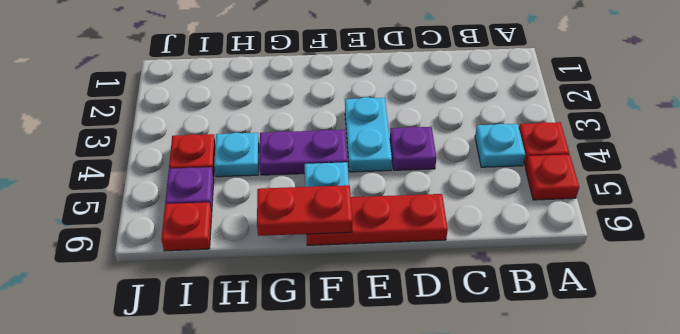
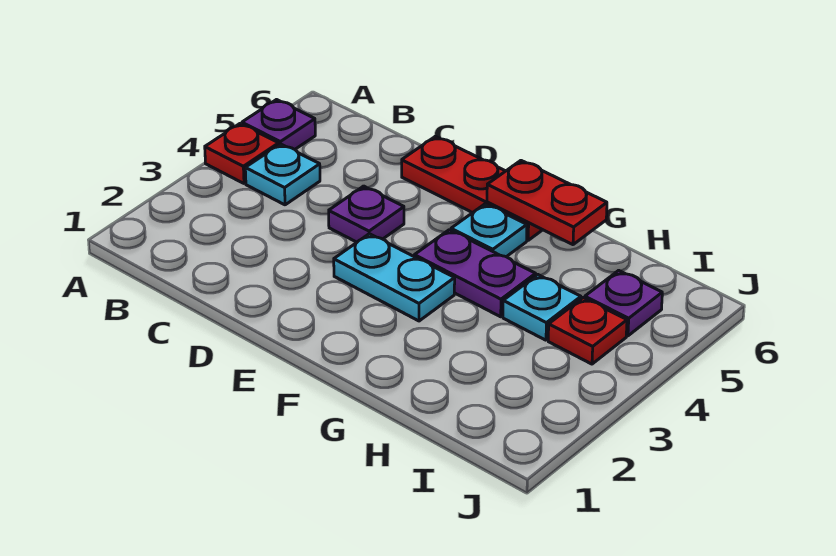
red plate A5 level 1 -> purple plate A5 level 1
cyan plate E3:E4 level 1 -> cyan plate E3:F3 level 1
red plate I6 level 1 -> none

